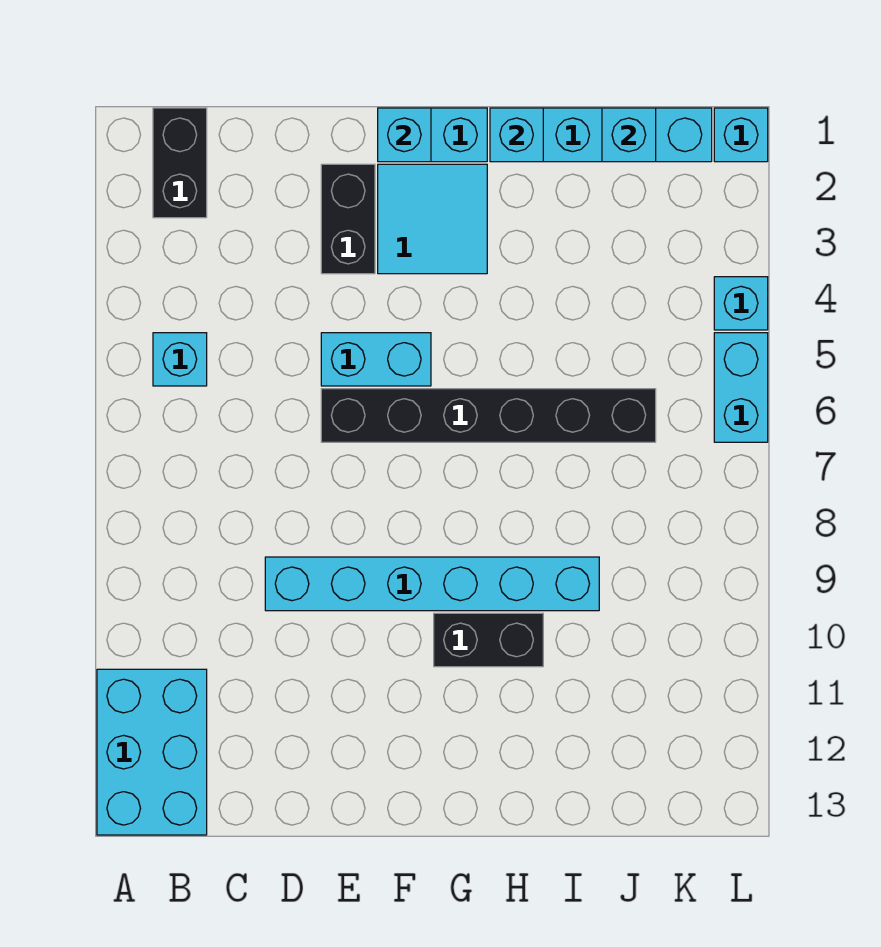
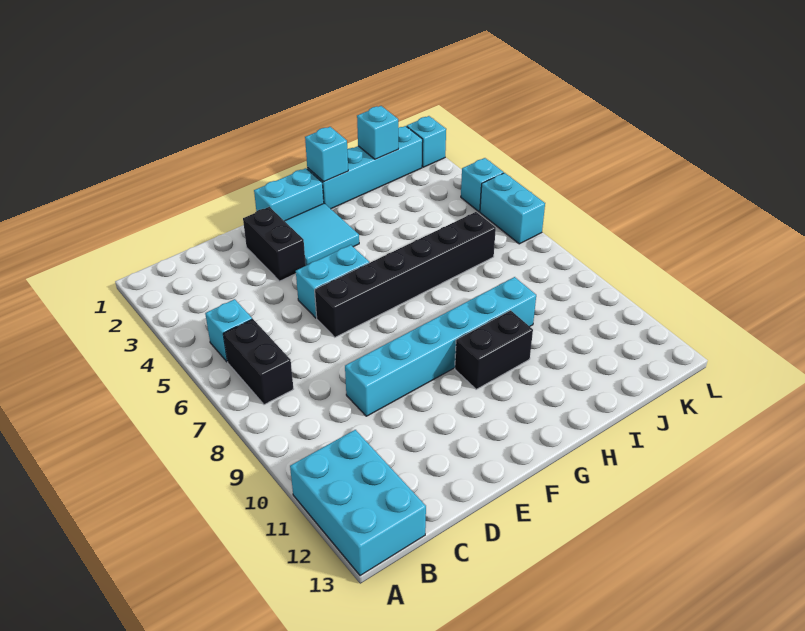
black brick B1:B2 level 1 -> black brick B6:B7 level 1
cyan brick F1 level 2 -> none

